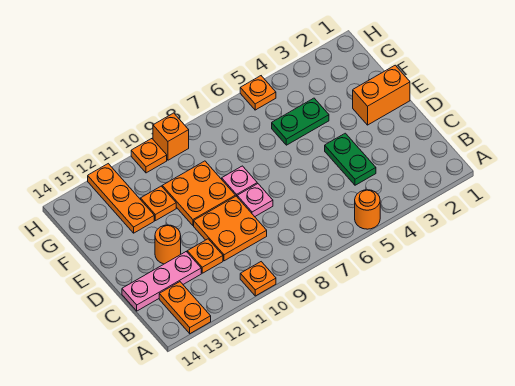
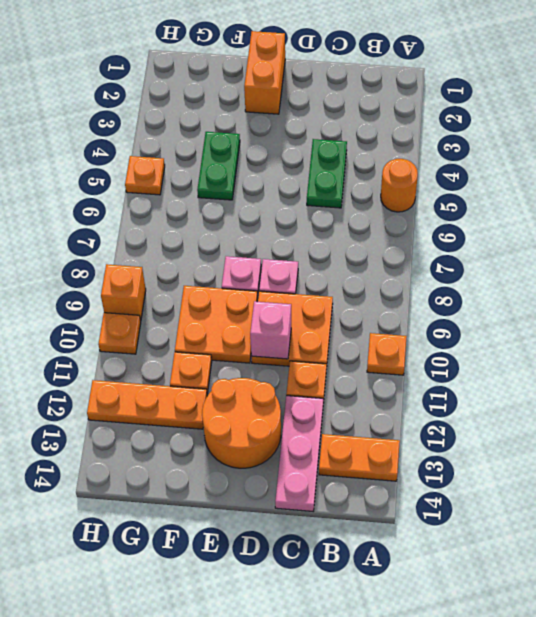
green plate C4:D4 level 1 -> green plate C4:C5 level 1
none -> pink brick D10 level 2
orange round brick D12 level 1 -> orange round brick D12:E13 level 1

